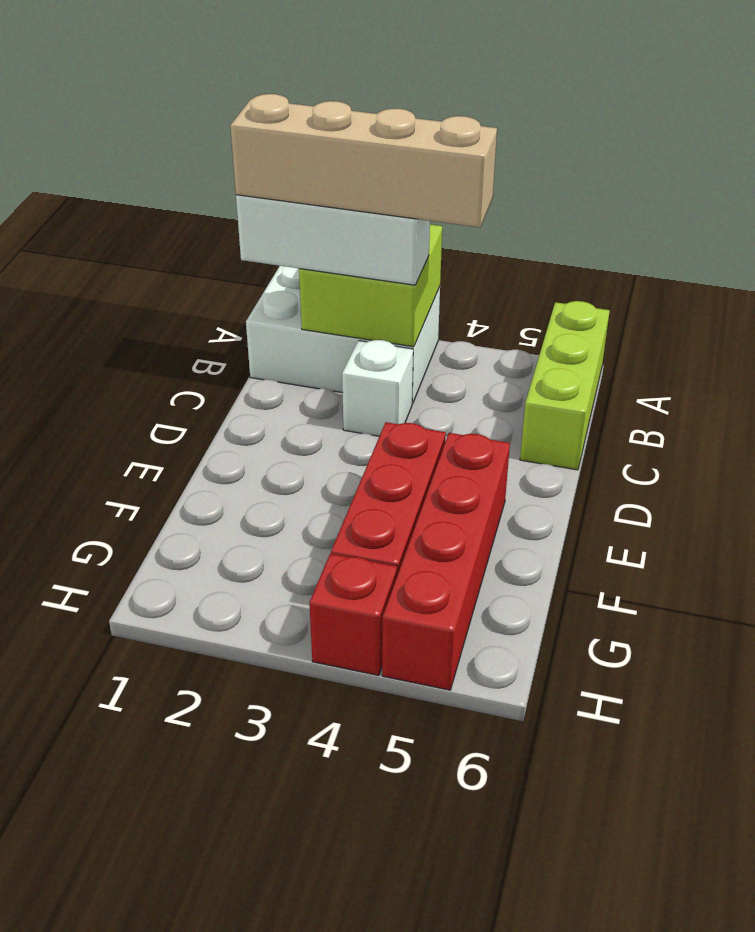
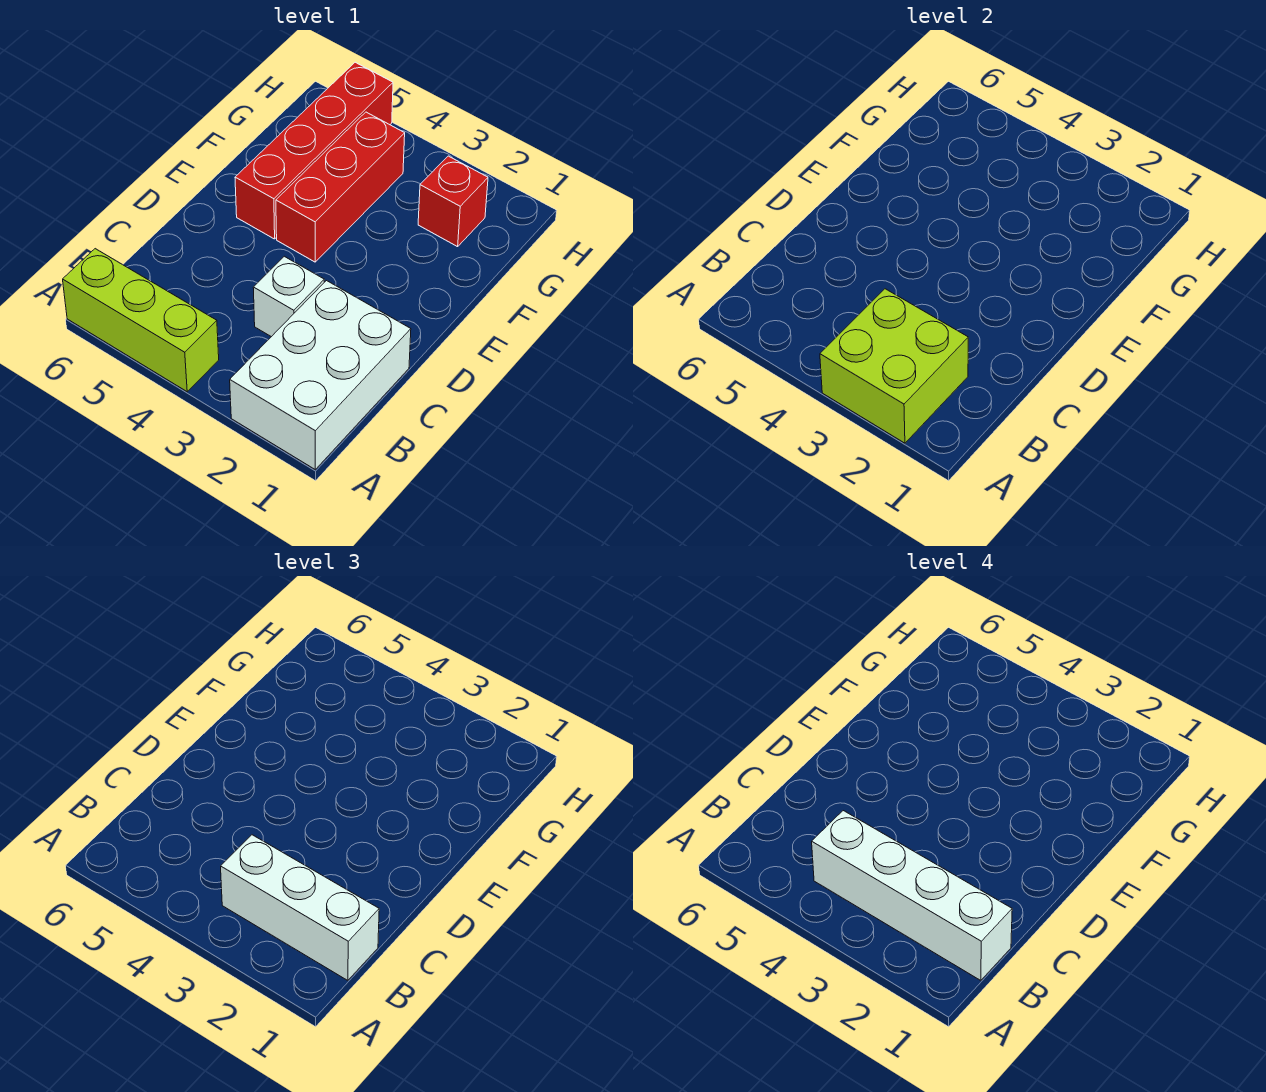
white brick A1:B3 level 1 -> white brick A1:C2 level 1
lime brick A6:C6 level 1 -> lime brick A4:A6 level 1
tan brick B1:B4 level 4 -> white brick B1:B4 level 4
red brick H4 level 1 -> red brick G2 level 1

